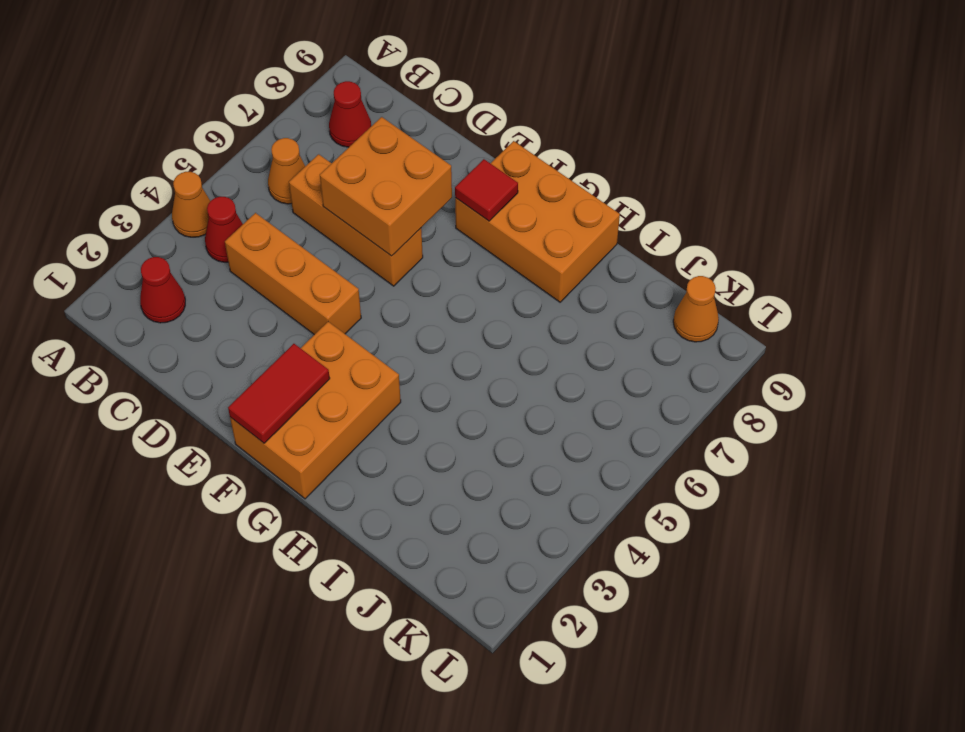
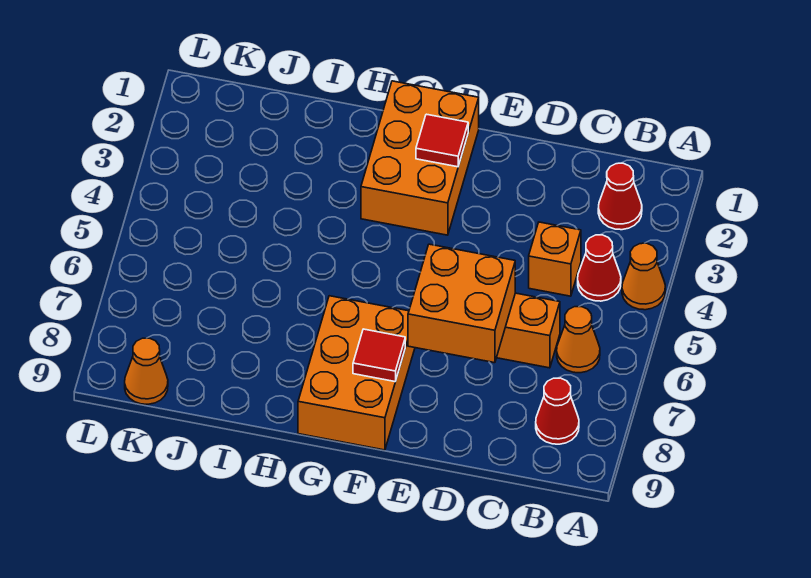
orange brick C4:E4 level 1 -> orange brick C4 level 1
red tile F1:F2 level 2 -> red tile F2 level 2
orange brick F8:H9 level 1 -> orange brick F7:G9 level 1

